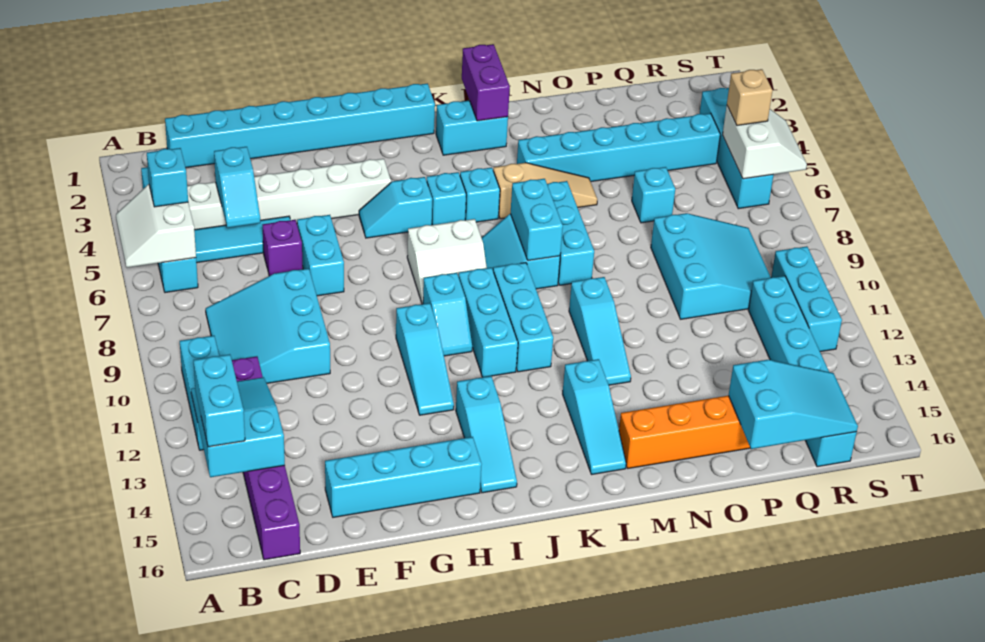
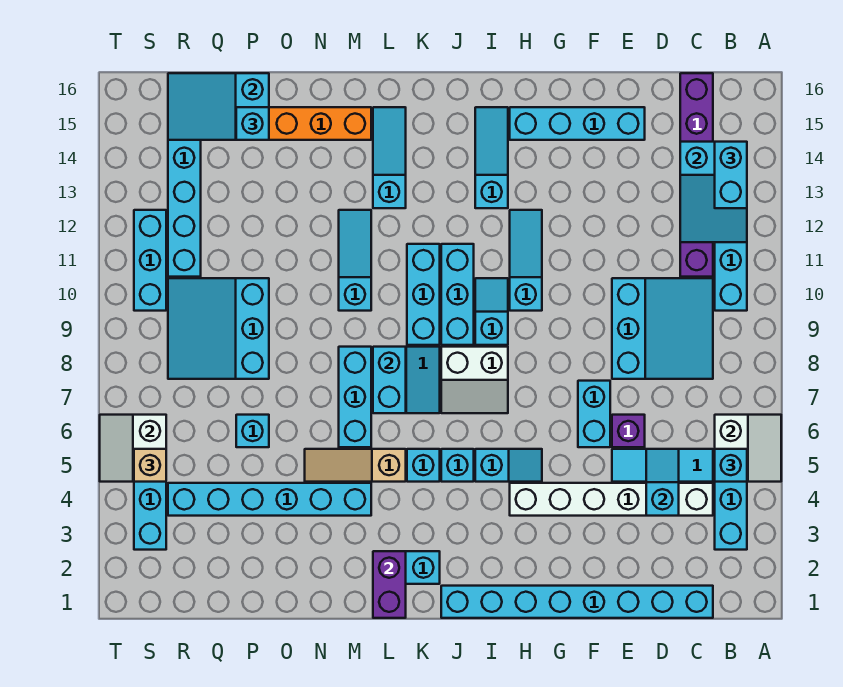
white slope I7:J8 level 1 top 7 -> white slope I7:J8 level 1 top 8
none -> cyan brick P15 level 3

